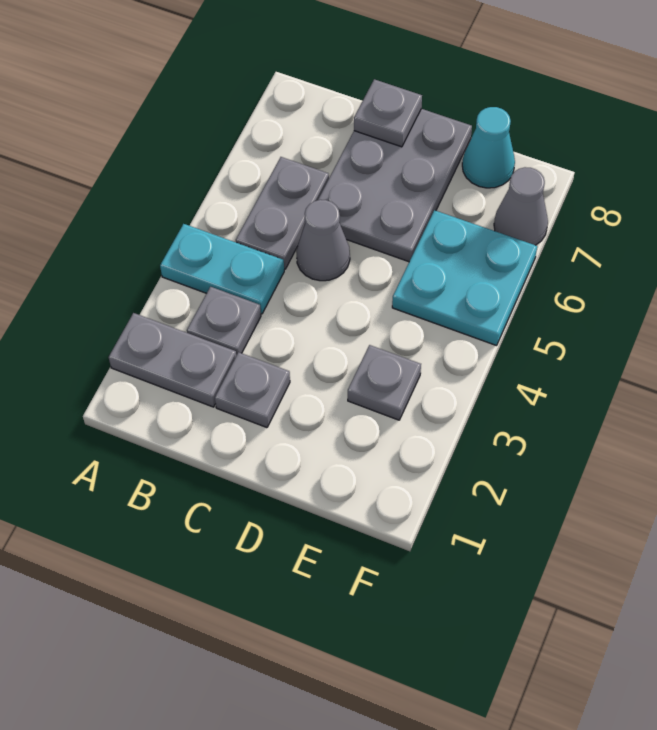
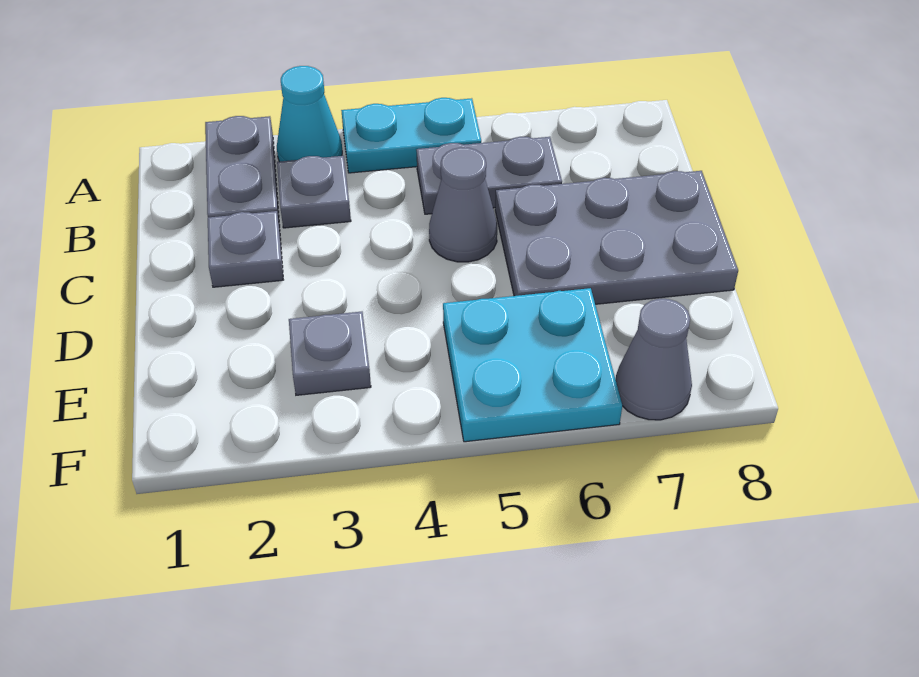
cyan plate A4:B4 level 1 -> cyan plate A4:A5 level 1
grey plate C8 level 2 -> none
cyan cone E8 level 1 -> cyan cone A3 level 1

